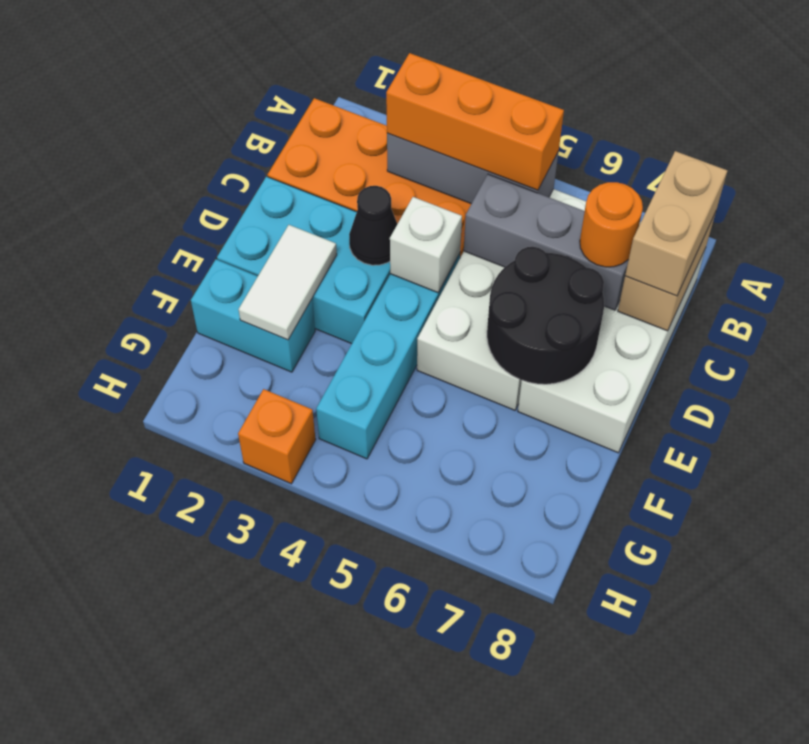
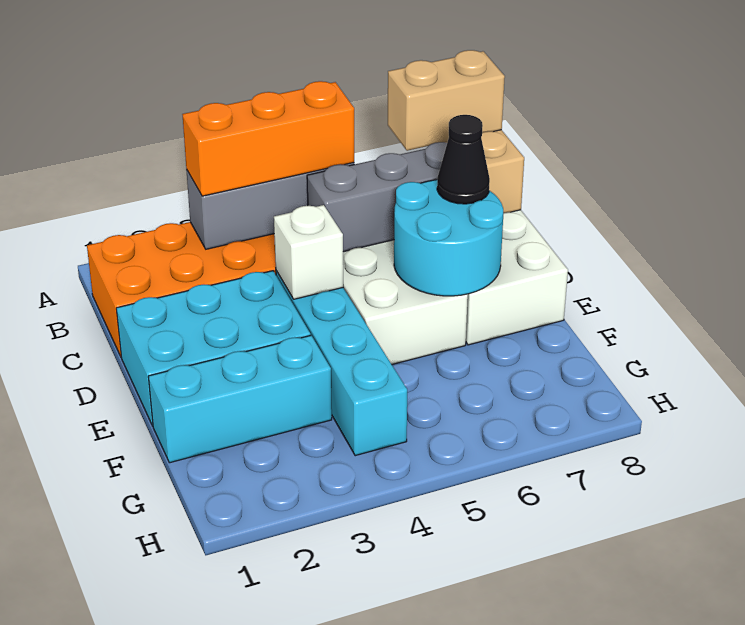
tan brick B8:C8 level 3 -> tan brick B7:B8 level 3
orange round brick C7 level 3 -> none
black cone D3 level 2 -> black cone D7 level 3
black round brick D6:E7 level 2 -> cyan round brick D6:E7 level 2
white tile E2:F2 level 2 -> none
cyan brick F1:F2 level 1 -> cyan brick F1:F3 level 1
orange brick H3 level 1 -> none

